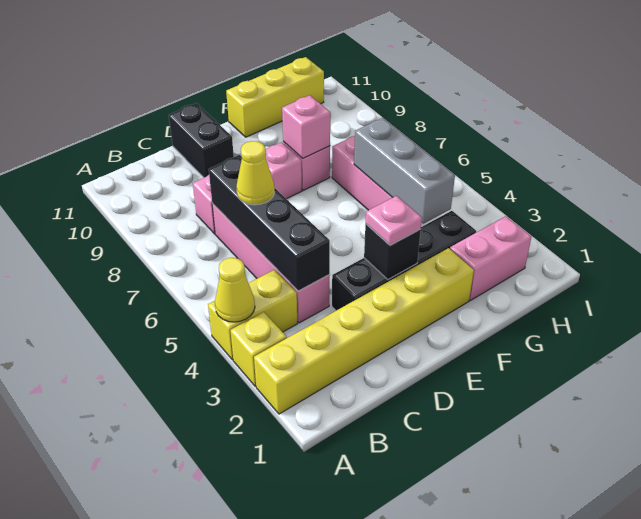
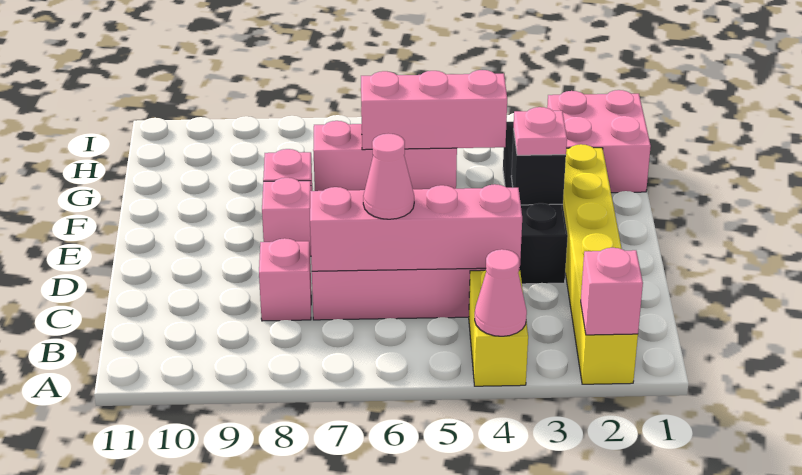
yellow brick A3 level 1 -> none
yellow cone A4 level 2 -> pink cone A4 level 2
black brick C4:C7 level 2 -> pink brick C4:C7 level 2
yellow cone C6 level 3 -> pink cone C6 level 3
black brick D10:D11 level 1 -> none
pink brick F8 level 2 -> pink brick A2 level 2
yellow brick F11:H11 level 1 -> none
pink brick G2:H2 level 1 -> pink brick G1:H2 level 1
grey brick G4:G6 level 2 -> pink brick G4:G6 level 2

